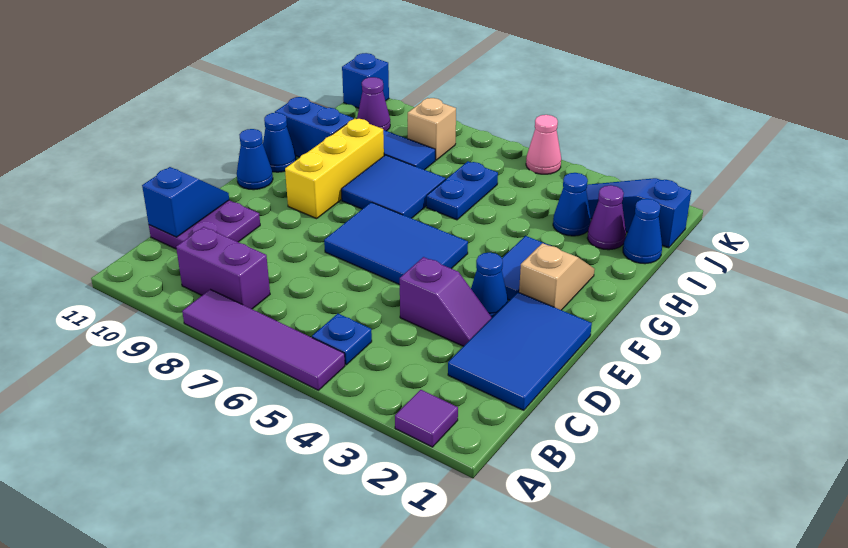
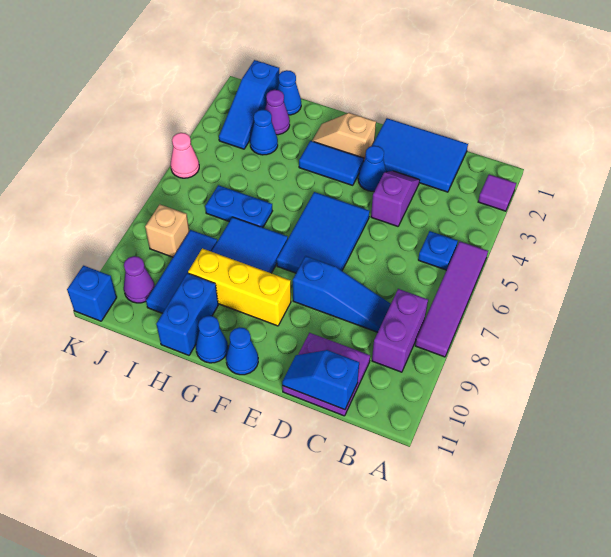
none -> blue slope C8:E8 level 1 top E

